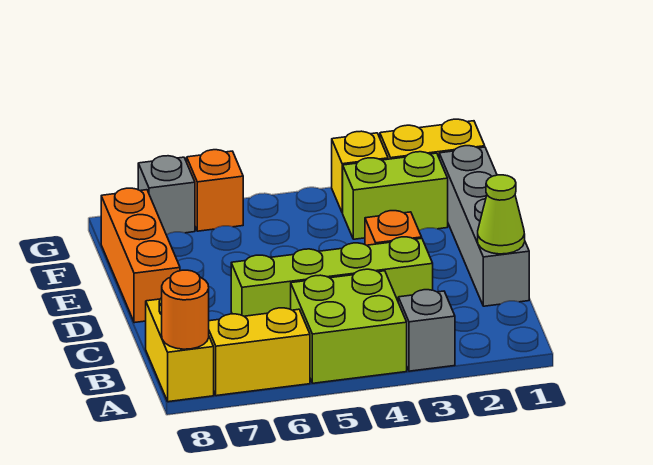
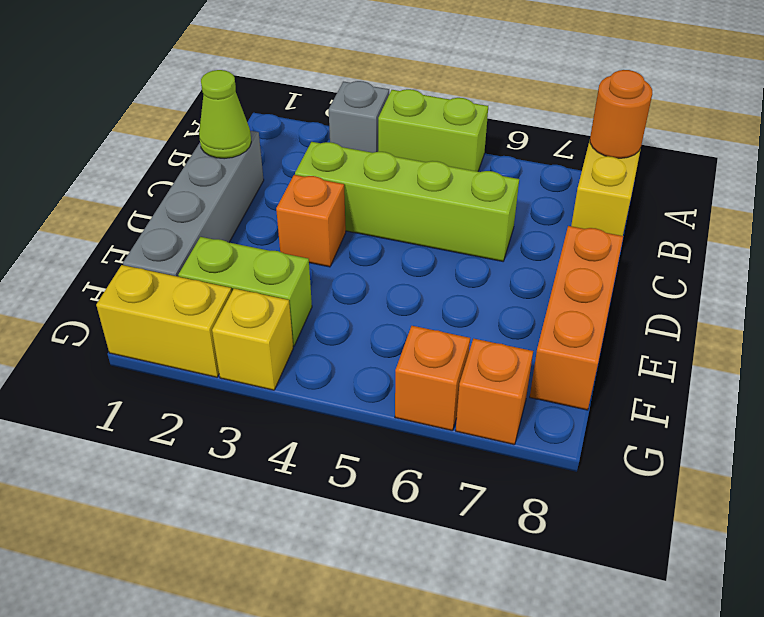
lime brick A4:B5 level 1 -> lime brick A4:A5 level 1
yellow brick A6:A7 level 1 -> none
grey brick G7 level 1 -> orange brick G7 level 1

